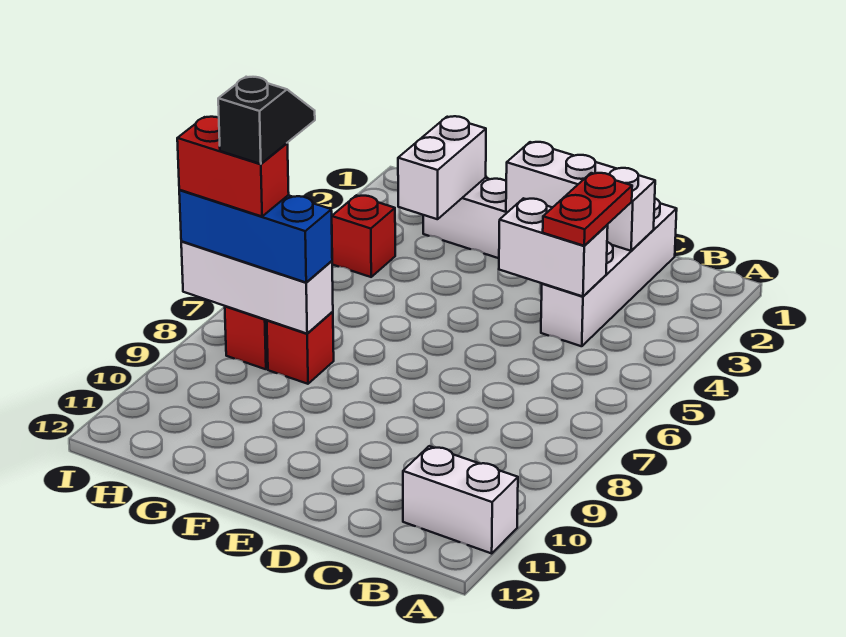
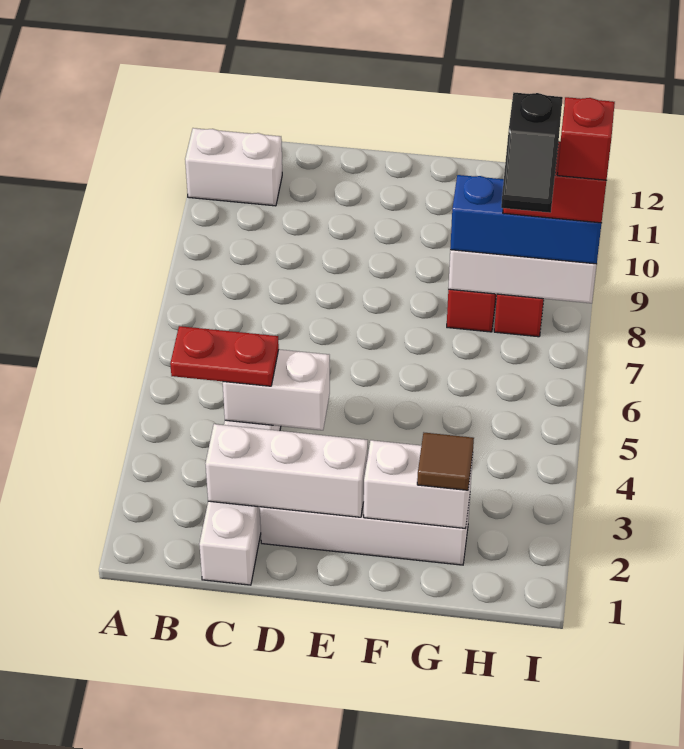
red plate C3:C4 level 3 -> red plate B4:C4 level 3
white brick G2:G3 level 2 -> white brick F2:G2 level 2
none -> brown tile G2 level 3
red brick H4 level 1 -> red brick I8 level 5

